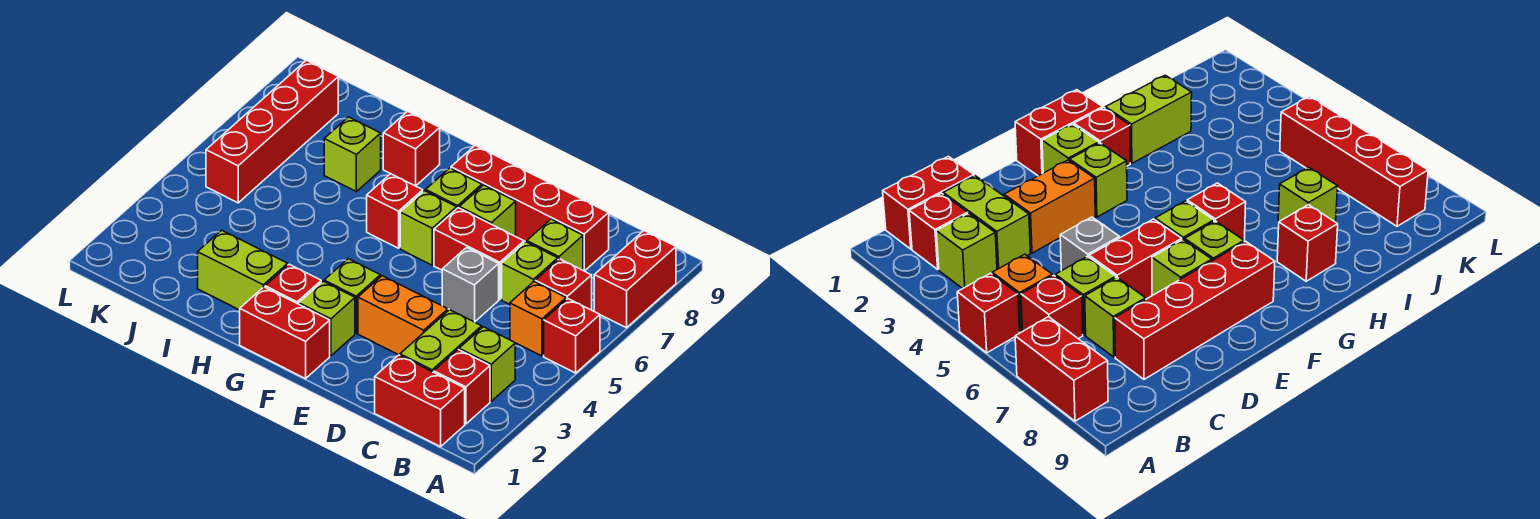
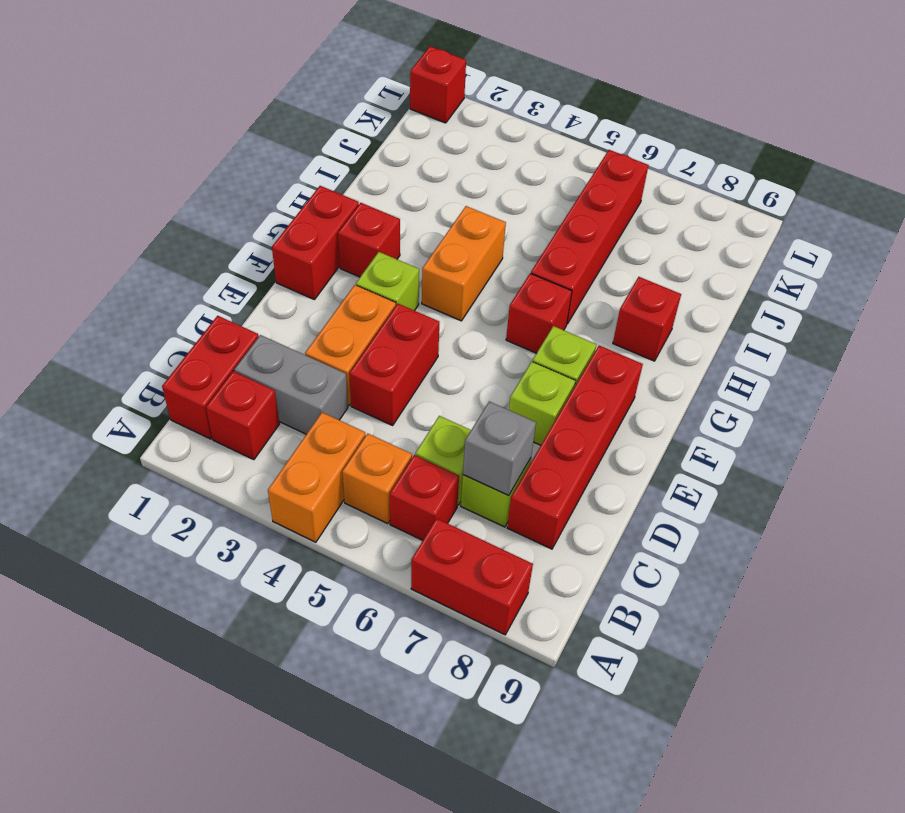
none -> orange brick A4:B4 level 1
red brick A5 level 1 -> red brick L1 level 1
lime brick B3 level 1 -> none
lime brick C2:C3 level 1 -> grey brick C2:C3 level 1
grey brick D5 level 1 -> grey brick C7 level 2
red brick D6:E6 level 1 -> red brick D4:E4 level 1
lime brick F2 level 1 -> none
lime brick F6 level 1 -> none
none -> orange brick G4:H4 level 1
lime brick H2:I2 level 1 -> none
lime brick I7 level 1 -> none
red brick K5:K8 level 1 -> red brick H6:K6 level 1

